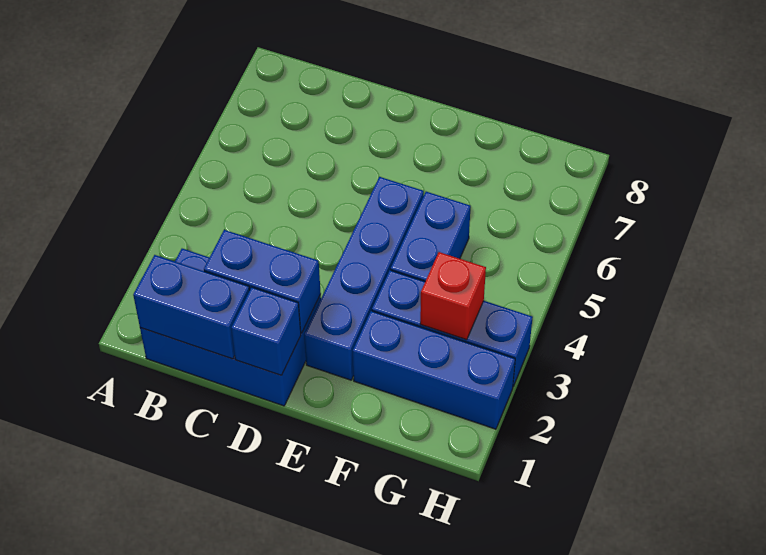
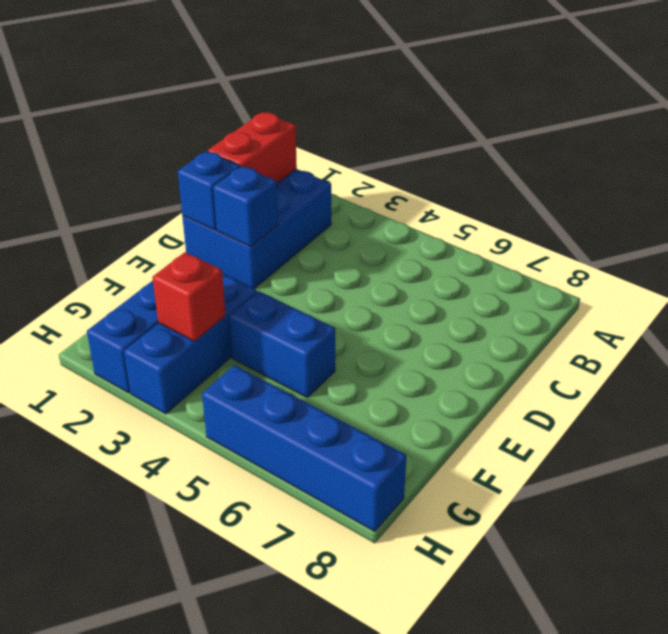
blue brick B1:C1 level 2 -> red brick B1:C1 level 2
blue brick C2:D2 level 2 -> blue brick D2 level 2
blue brick E2:E5 level 1 -> blue brick H5:H8 level 1

